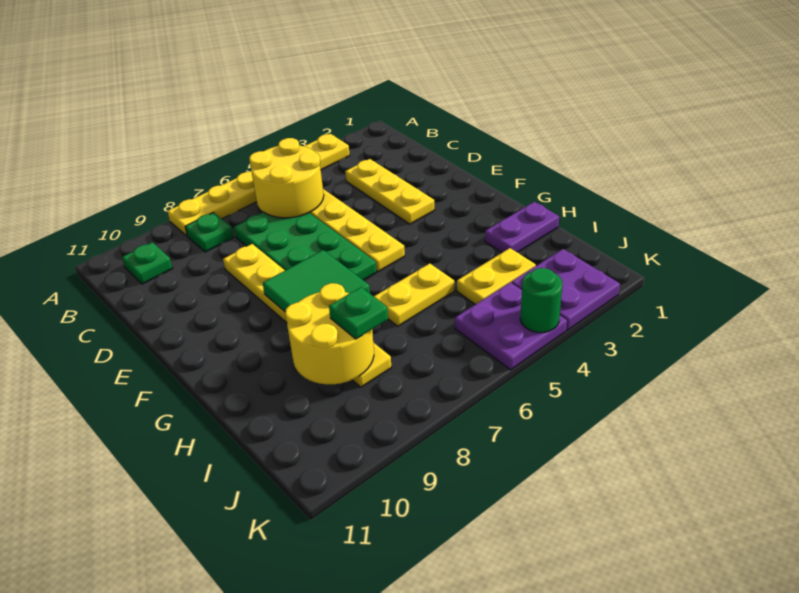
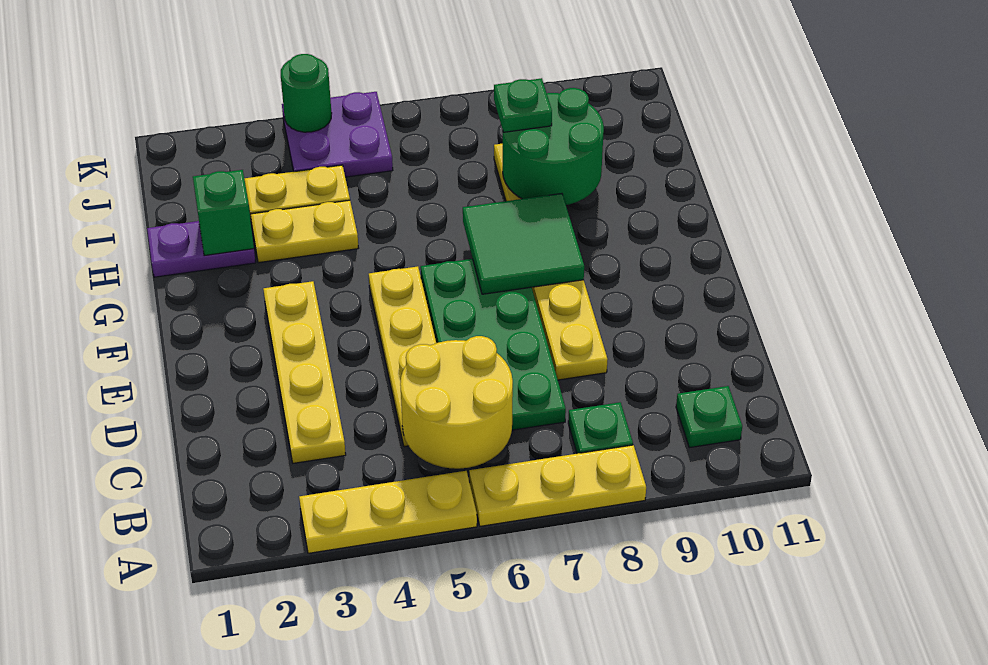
yellow plate C3:E3 level 1 -> yellow plate C3:F3 level 1
none -> green brick H2 level 2
yellow plate H5:H6 level 1 -> yellow plate H3:H4 level 1
yellow round brick H8:I9 level 2 -> green round brick H8:I9 level 2
purple plate J2:K3 level 1 -> none

